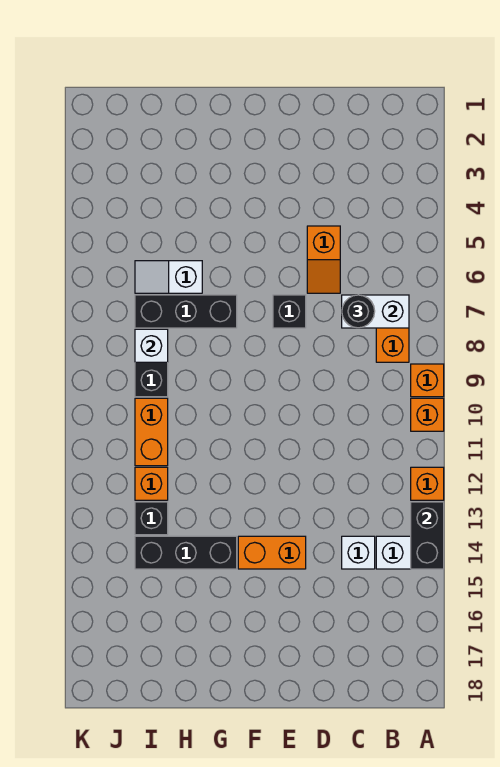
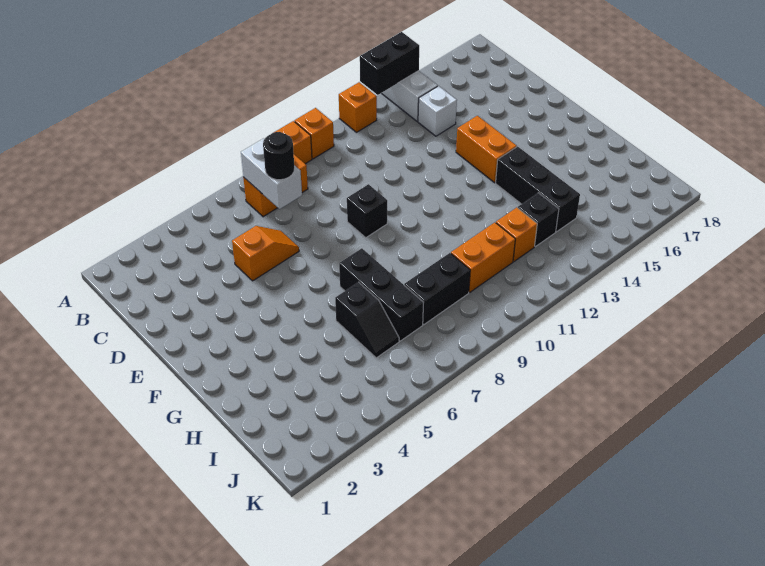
black brick E7 level 1 -> black brick E9 level 1
white slope H6:I6 level 1 top H -> black slope H6:I6 level 1 top H
white brick I8 level 2 -> none

